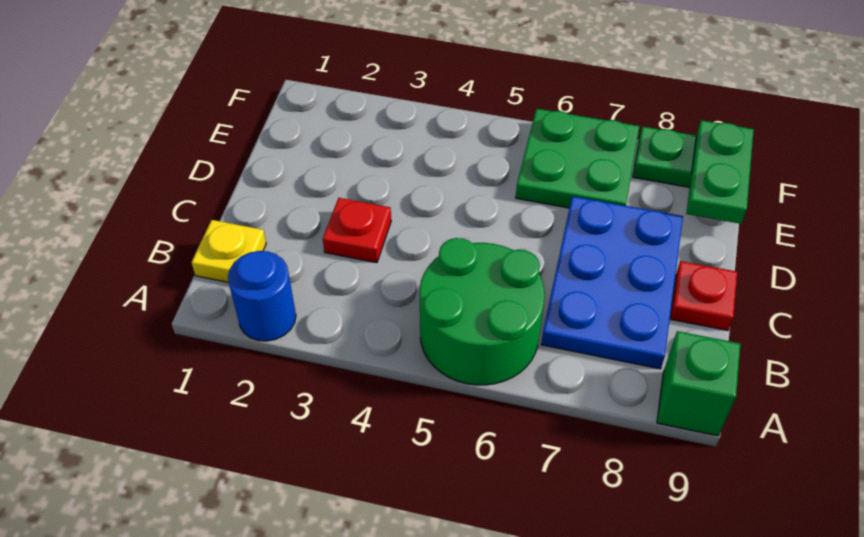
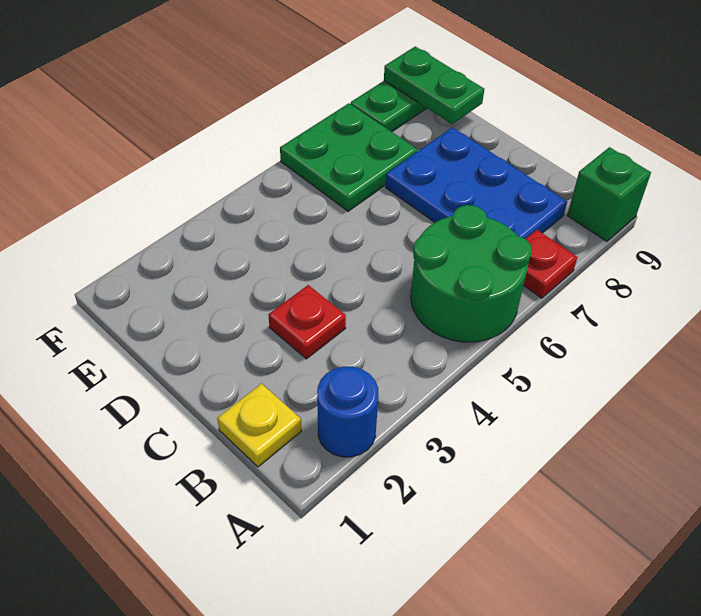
red plate C9 level 1 -> red plate A7 level 1

